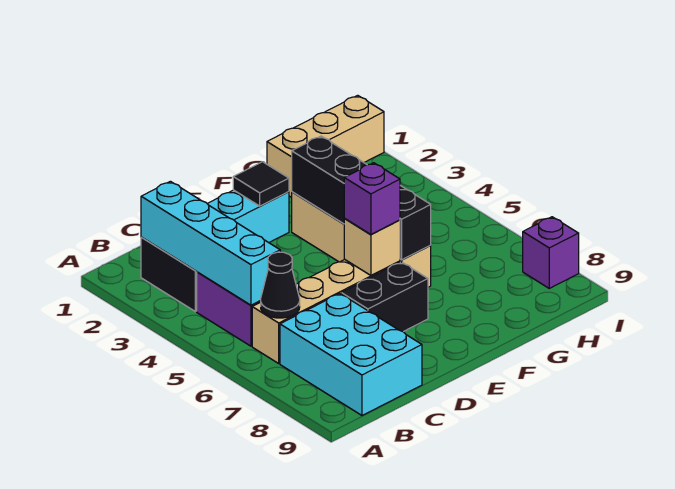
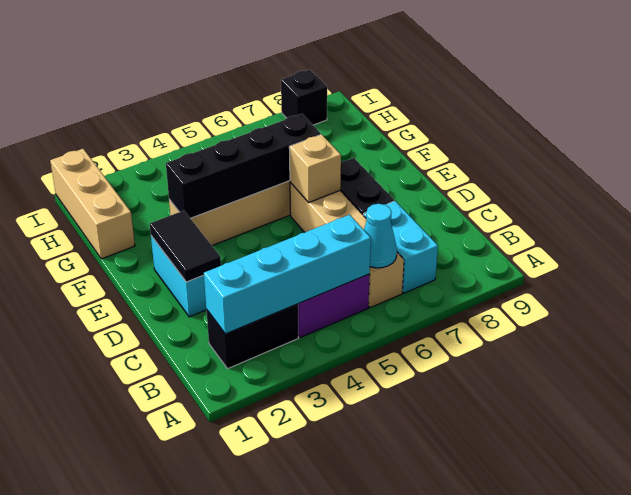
black cone B6 level 2 -> cyan cone B6 level 2
cyan brick B7:C9 level 1 -> cyan brick B7:C7 level 1
black tile E2 level 2 -> black tile D2:E2 level 2
purple brick E6 level 3 -> none
purple brick I8 level 1 -> black brick I8 level 1

